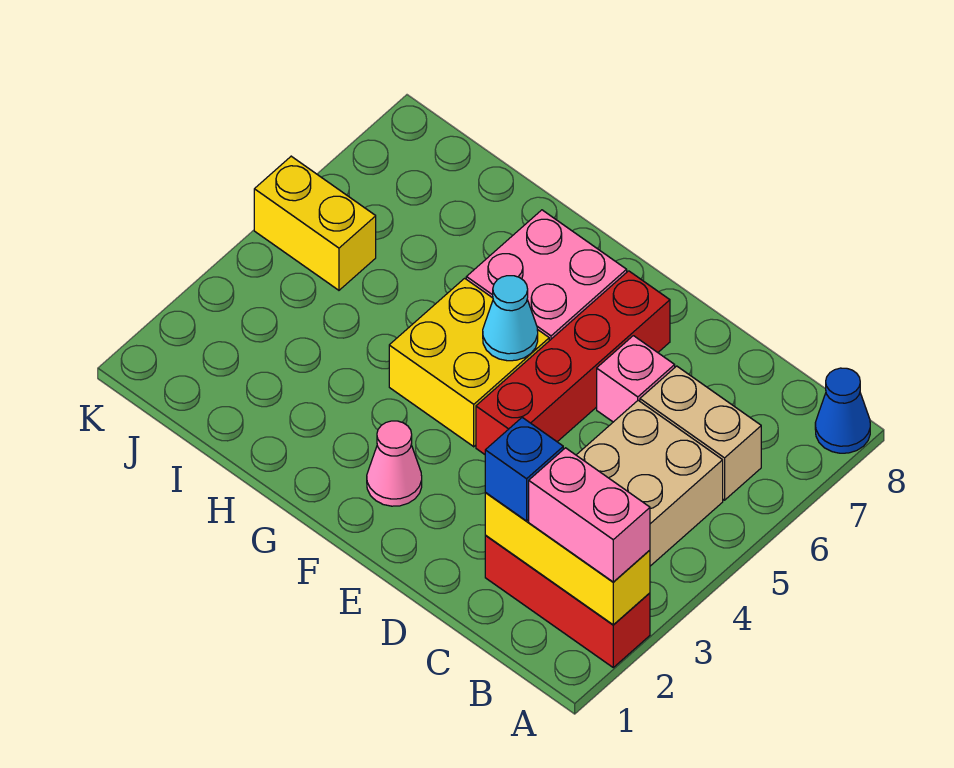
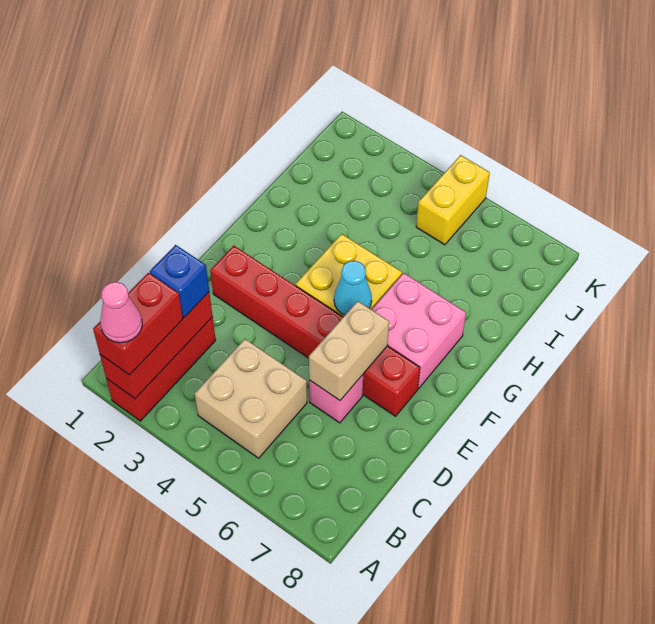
yellow brick A2:C2 level 2 -> red brick A2:C2 level 2
pink brick A2:B2 level 3 -> red brick A2:B2 level 3
blue cone A8 level 1 -> none
tan brick B6:C6 level 1 -> tan brick D6:E6 level 2
red brick E4:E7 level 1 -> red brick E2:E7 level 1
pink cone F2 level 1 -> pink cone A2 level 4

